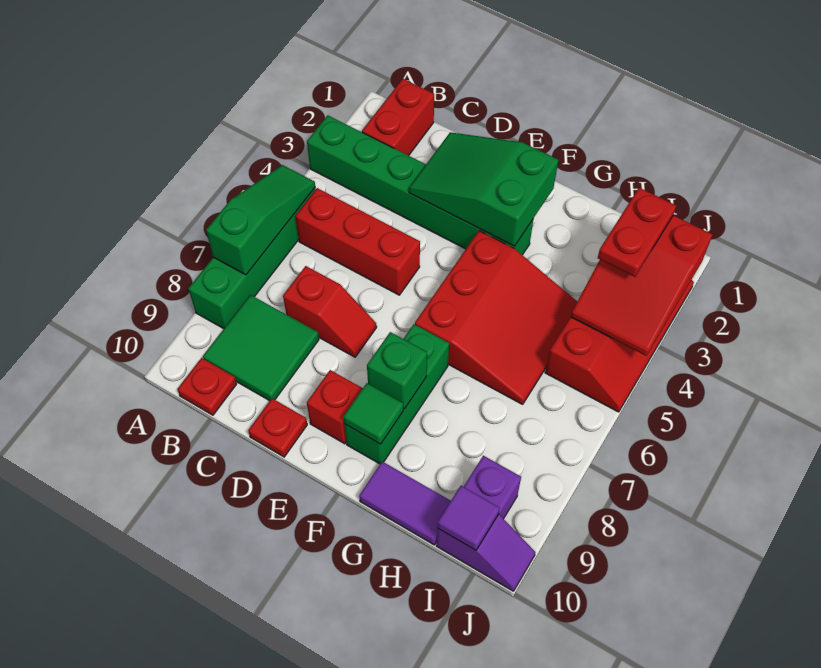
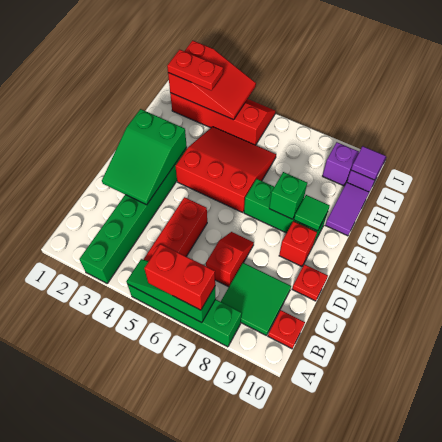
red brick B1:B2 level 1 -> red brick A6:A7 level 3

